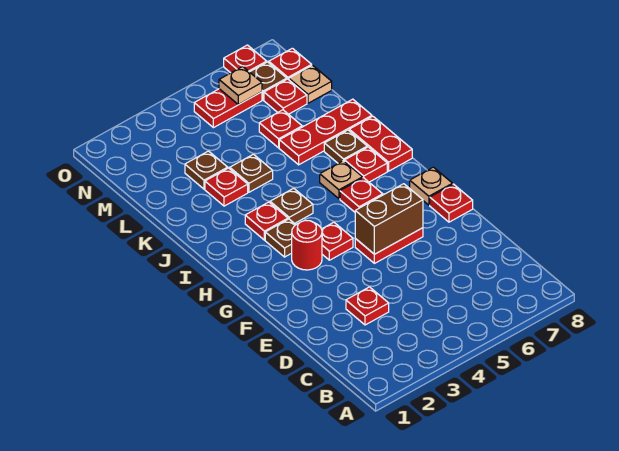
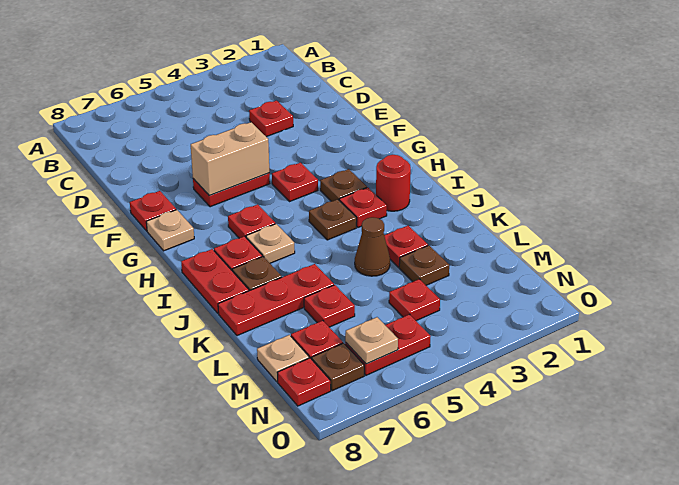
brown brick F5:F6 level 2 -> tan brick F5:F6 level 2
red round brick G3 level 1 -> red round brick I2 level 1
brown plate K4 level 1 -> brown cone K4 level 1
red plate O7 level 1 -> red plate M4 level 1

